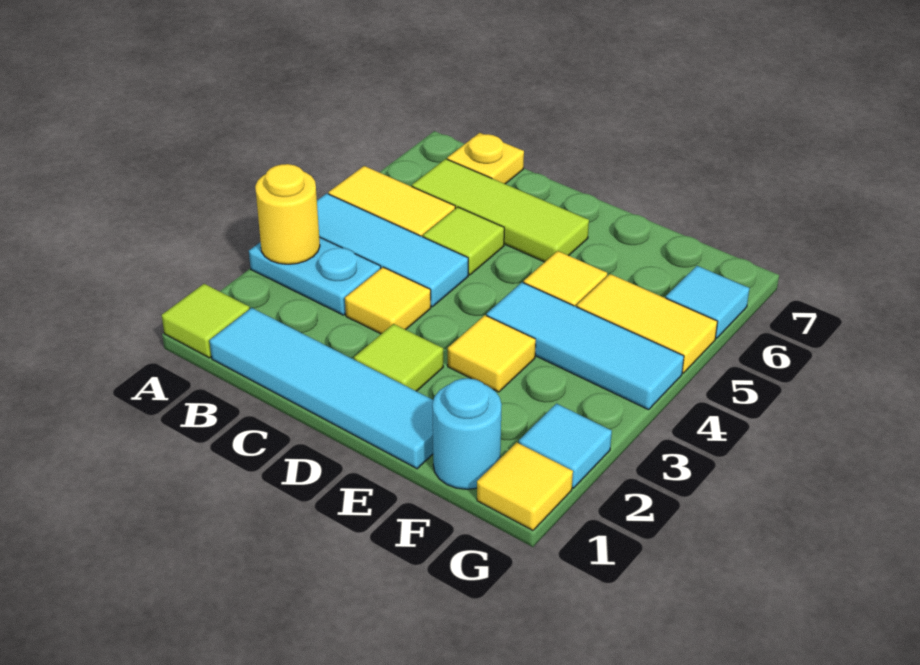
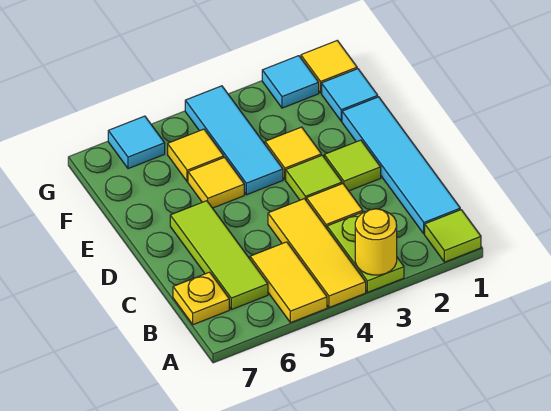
cyan plate A3:B3 level 1 -> lime plate A3:B3 level 1
cyan tile A4:C4 level 1 -> yellow tile A4:C4 level 1
lime tile C5 level 1 -> lime tile D3 level 1
cyan round brick F1 level 1 -> cyan tile F1 level 1
yellow tile F5:G5 level 1 -> yellow tile F5 level 1

